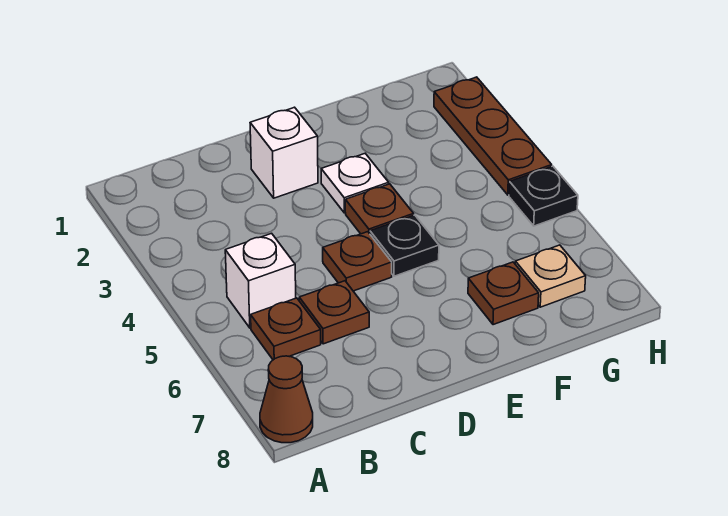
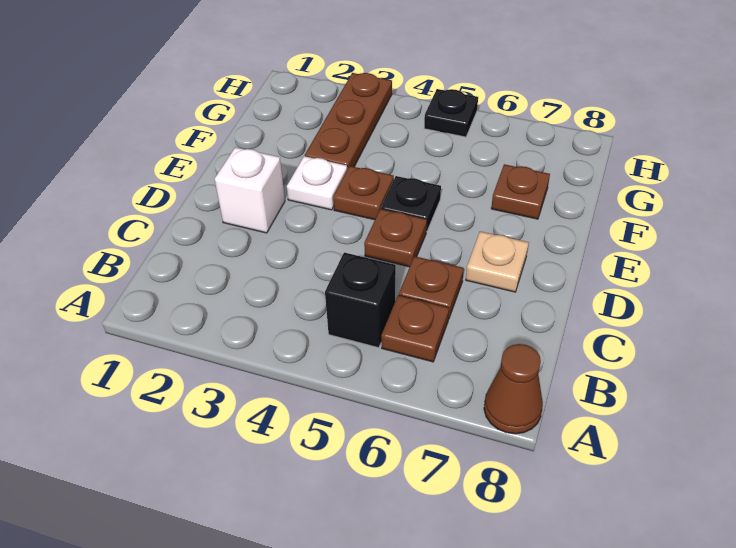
white brick B5 level 1 -> black brick B5 level 1
tan plate G7 level 1 -> tan plate D7 level 1
brown plate H2:H4 level 1 -> brown plate F3:H3 level 1

